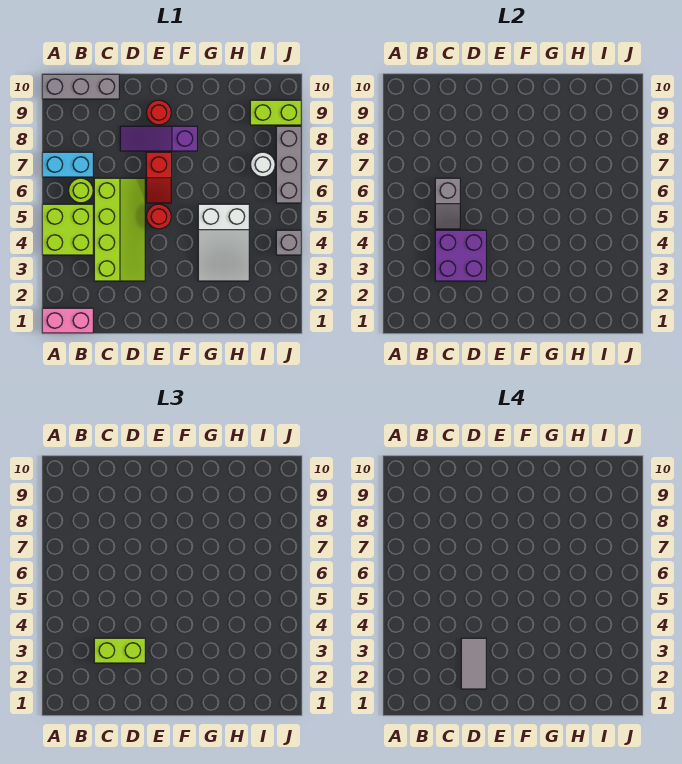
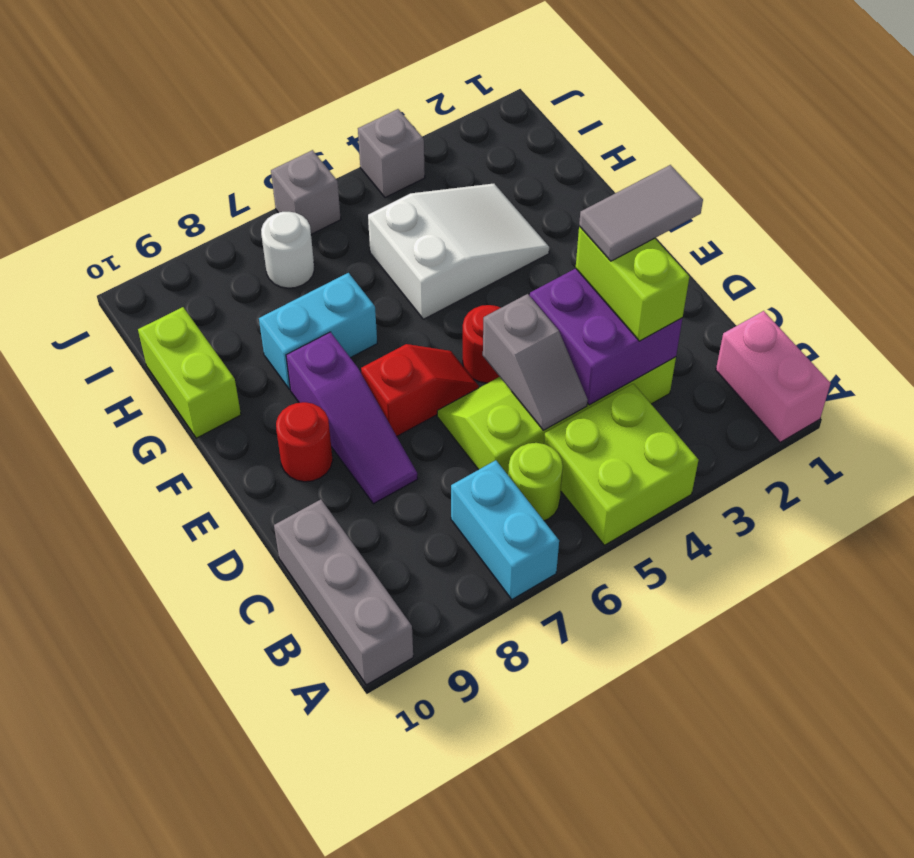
grey slope C5:C6 level 2 top 6 -> grey slope C5:D5 level 2 top D
none -> cyan brick G7:G8 level 1
lime brick I9:J9 level 1 -> lime brick G10:H10 level 1
grey brick J6:J8 level 1 -> grey brick J6 level 1

